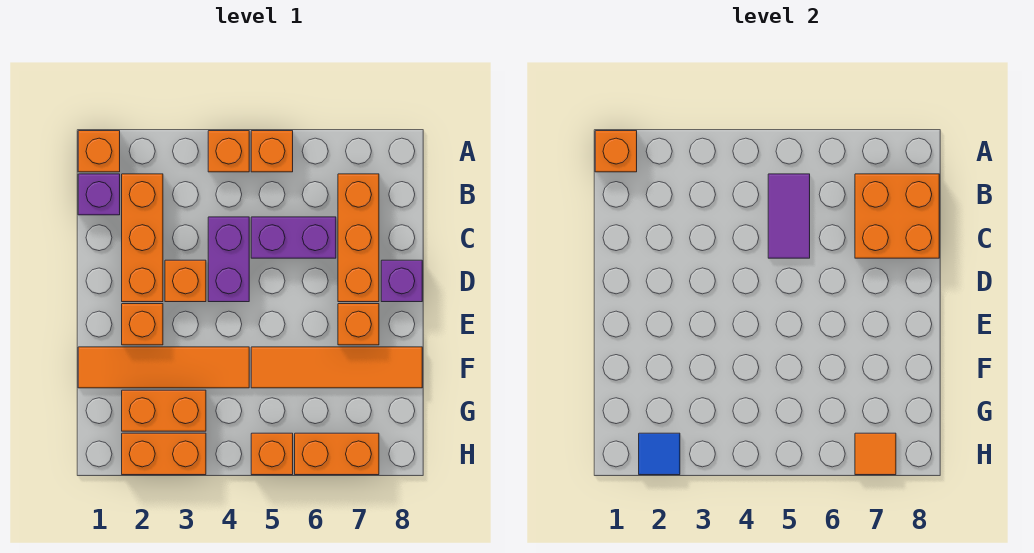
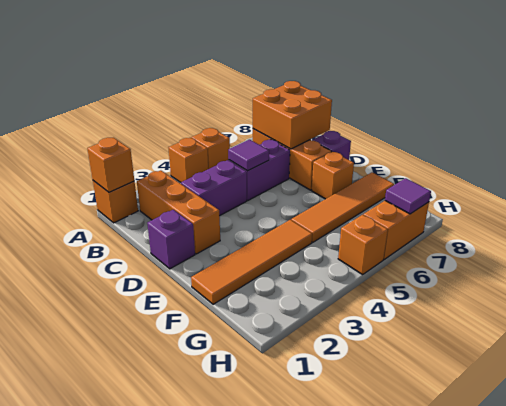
purple brick B1 level 1 -> purple brick D1 level 1
purple tile B5:C5 level 2 -> purple tile C5 level 2
purple brick C4:D4 level 1 -> purple brick C3:C4 level 1
orange brick D3 level 1 -> none
orange brick E2 level 1 -> none
orange brick G2:G3 level 1 -> none
orange brick H2:H3 level 1 -> none
blue tile H2 level 2 -> none
orange tile H7 level 2 -> purple tile H7 level 2

